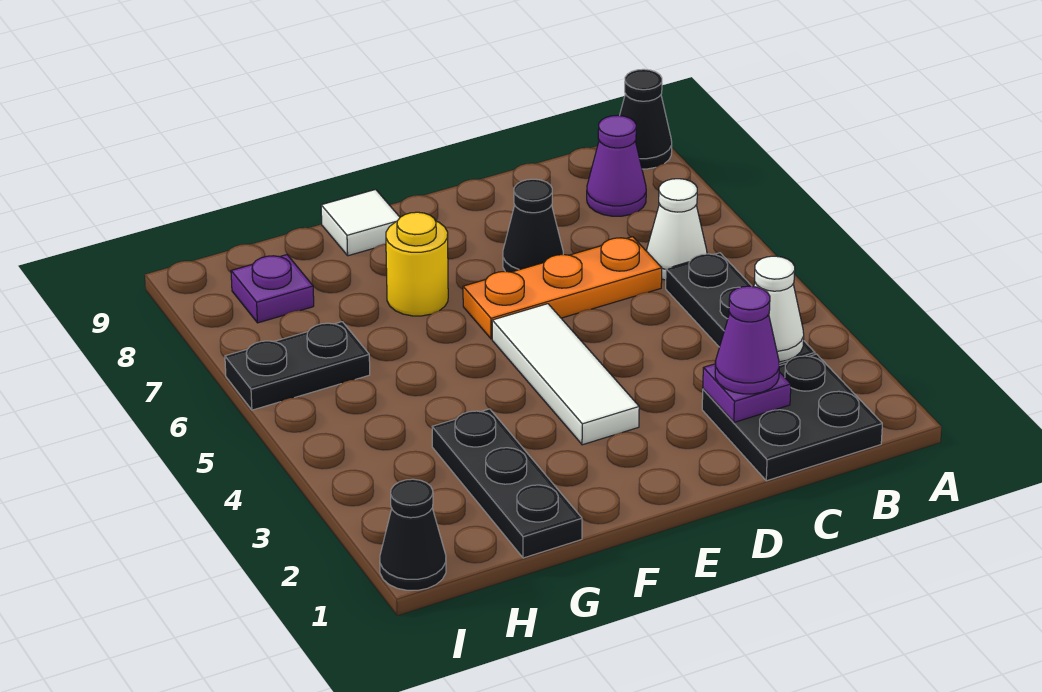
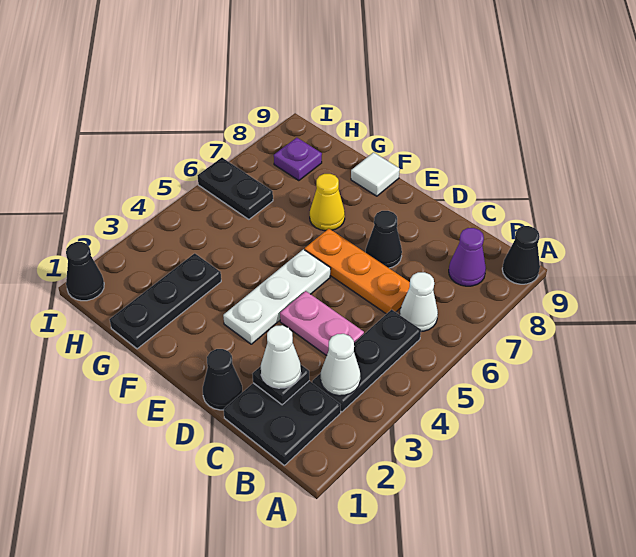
purple plate C2 level 2 -> black plate C2 level 2
purple cone C2 level 3 -> white cone C2 level 3
none -> pink plate C4:D4 level 1
none -> black cone D1 level 1
white tile E3:E5 level 1 -> white plate E3:E5 level 1
yellow round brick F7 level 1 -> yellow cone F7 level 1

